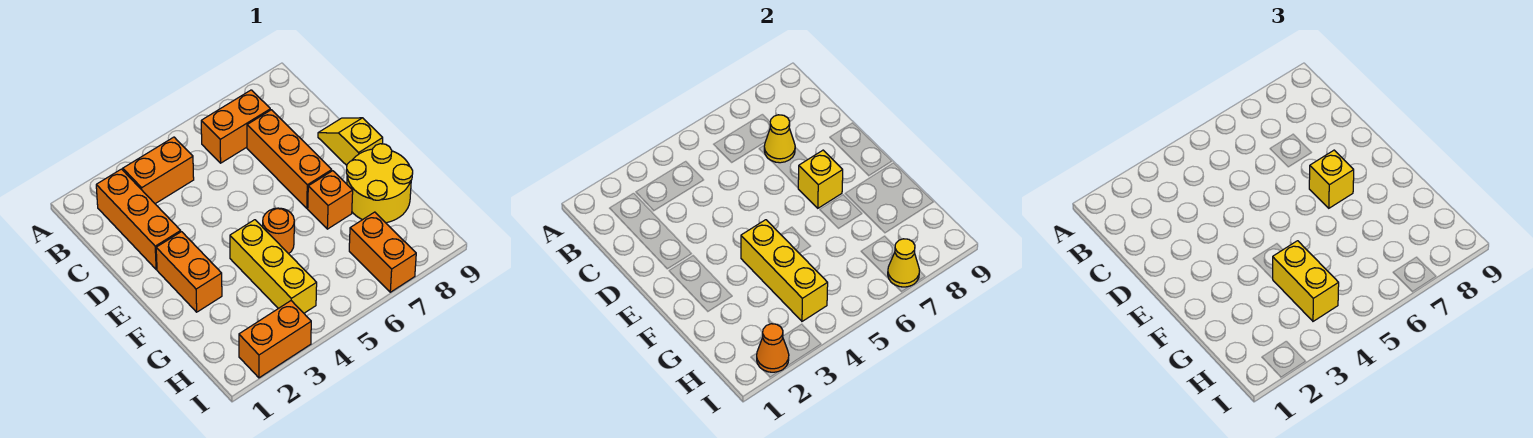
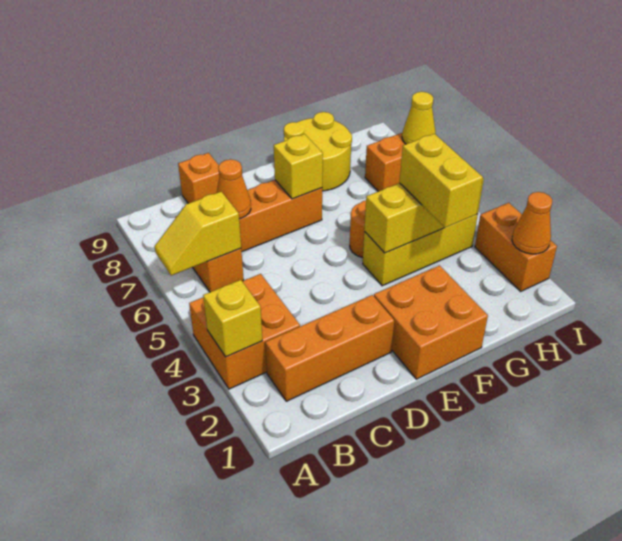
orange brick B3:B4 level 1 -> orange brick A3:B4 level 1
yellow cone C7 level 2 -> orange cone C7 level 2
yellow slope D9:E9 level 1 top E -> yellow slope A6:B6 level 2 top B
orange brick E2:F2 level 1 -> orange brick E1:F2 level 1
yellow brick E7 level 3 -> yellow brick A3 level 2
orange brick F7 level 1 -> orange brick C9 level 1
yellow brick G4:H4 level 3 -> yellow brick G3:G4 level 3

